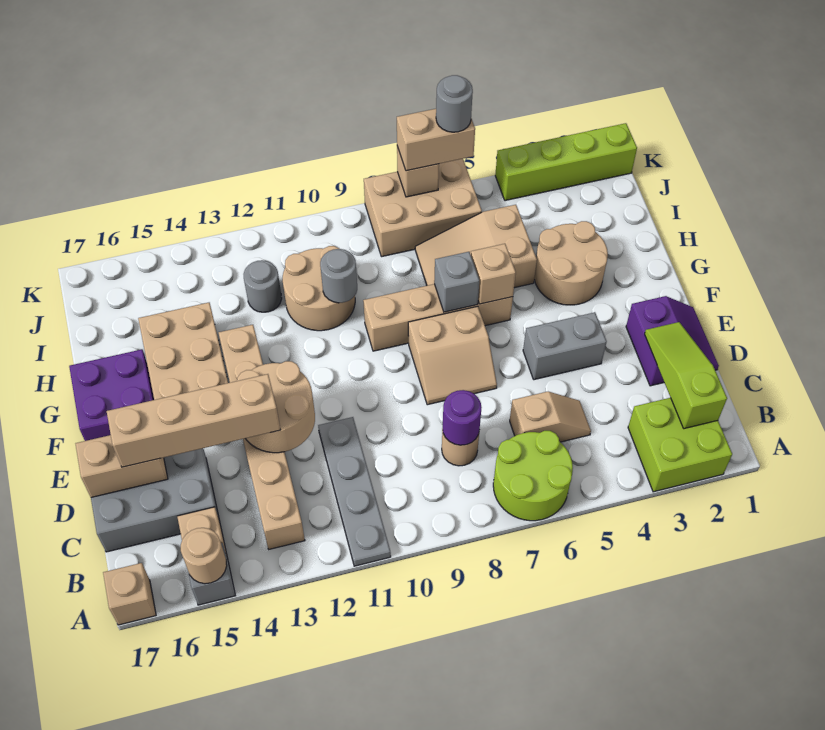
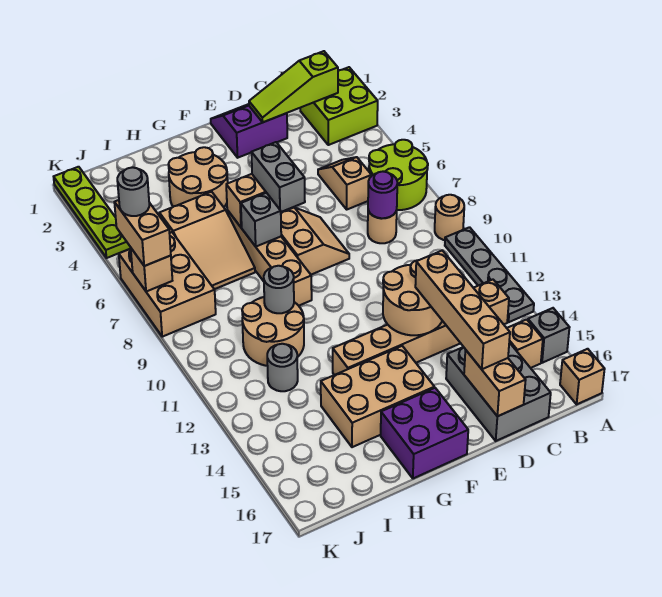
grey plate A11:D11 level 1 -> grey plate A10:A13 level 1
tan round brick A15 level 2 -> tan round brick A9 level 1
lime brick K1:K4 level 1 -> lime plate K1:K4 level 1

